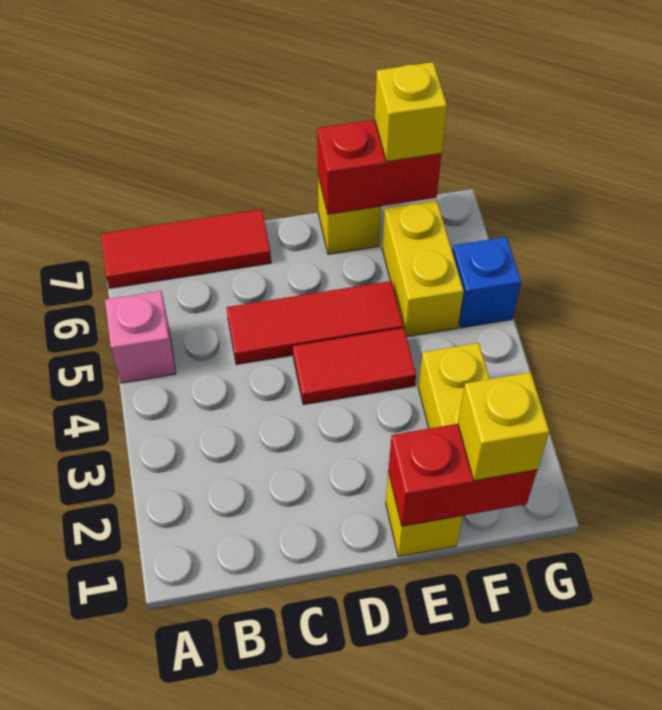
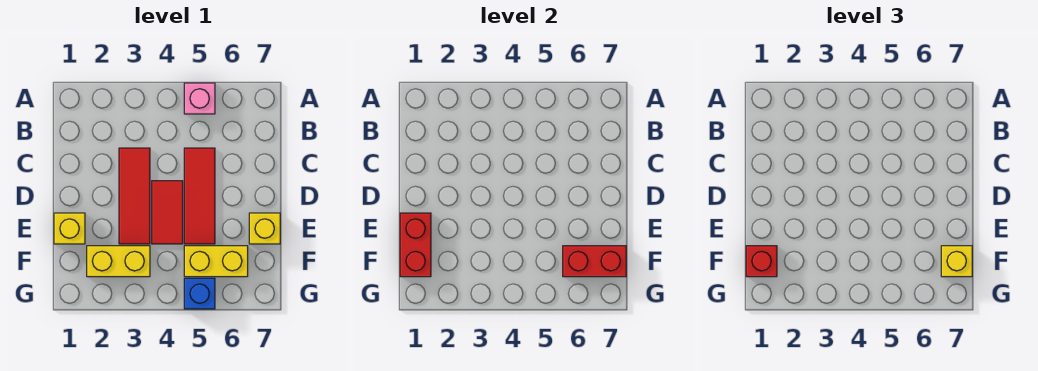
red tile A7:C7 level 1 -> red tile C3:E3 level 1
red brick E7:F7 level 2 -> red brick F6:F7 level 2
yellow brick F1 level 3 -> red brick F1 level 3

